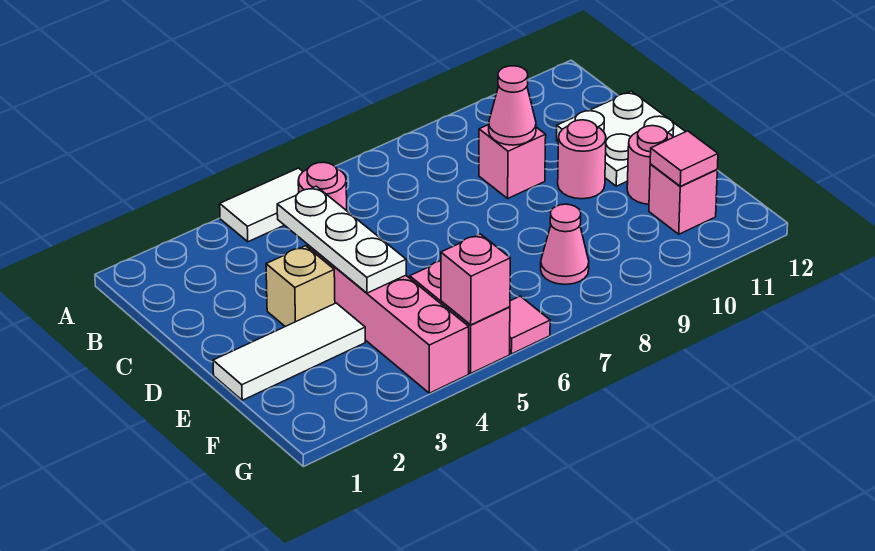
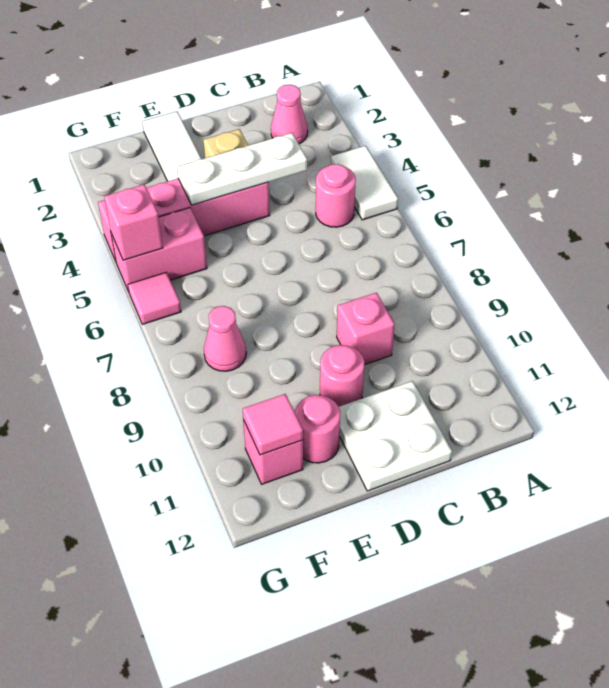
pink cone C9 level 2 -> pink cone B2 level 1

